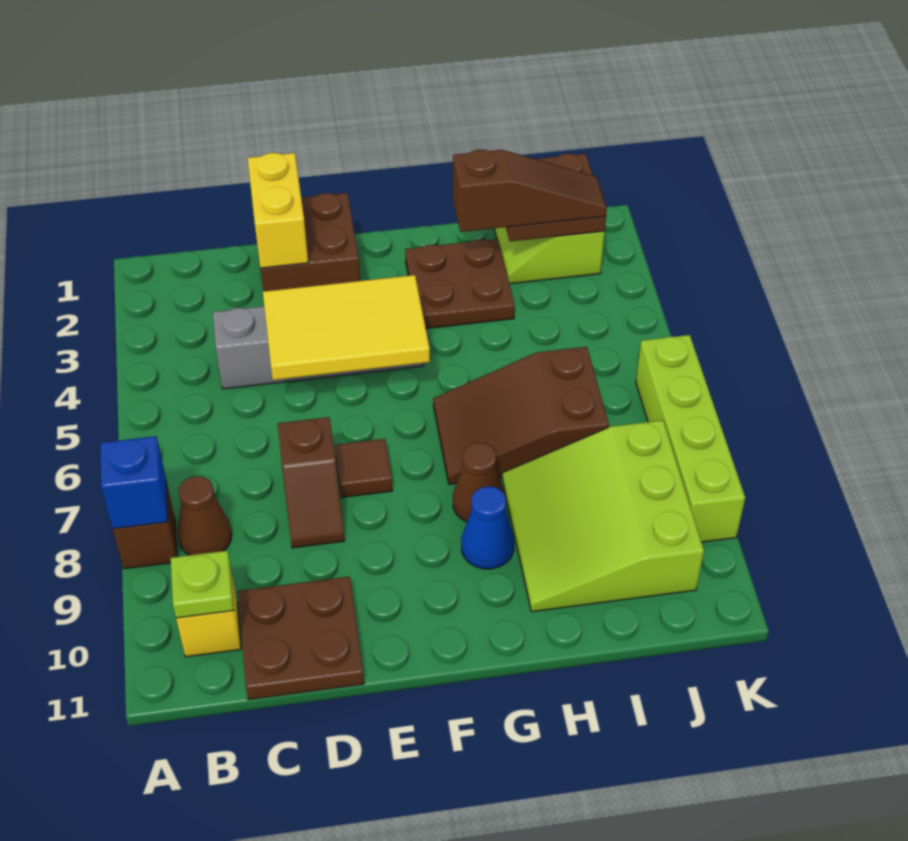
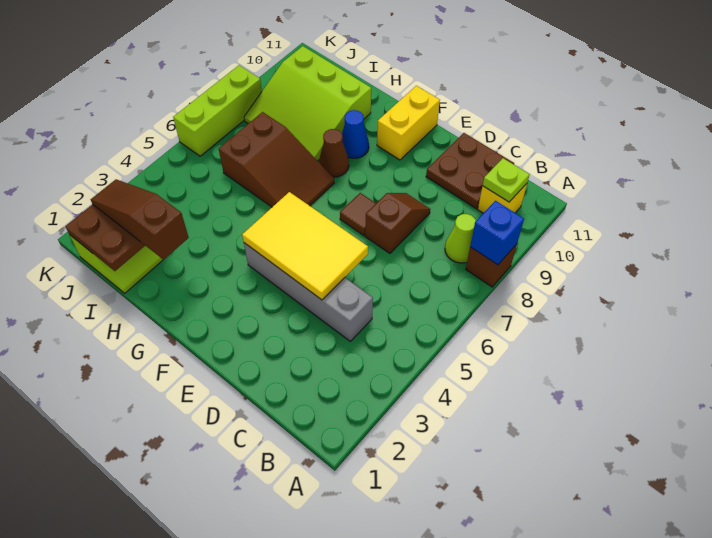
brown cone B8 level 1 -> lime cone B8 level 1
brown brick D1:E2 level 1 -> none
yellow brick D1:D2 level 2 -> yellow brick F10:F11 level 1
brown plate G2:H3 level 1 -> none
lime slope H8:J10 level 1 top J -> lime slope H8:J10 level 1 top 10
lime brick K6:K9 level 1 -> lime brick K6:K8 level 1

